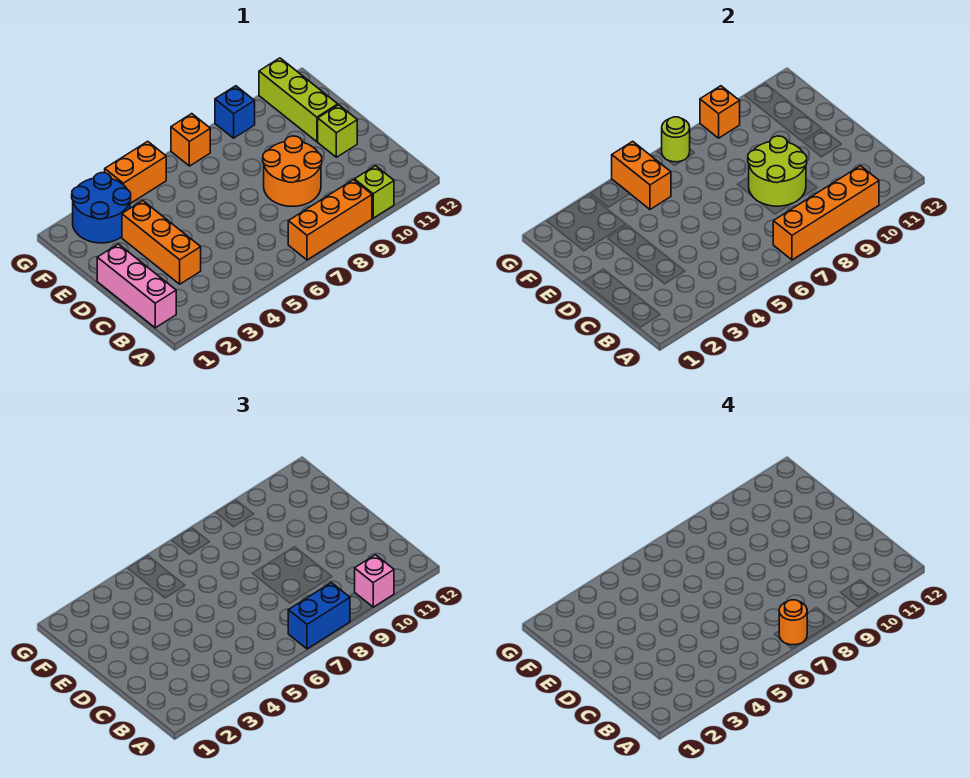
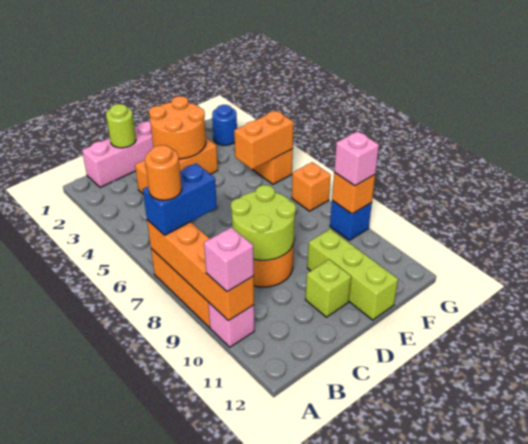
blue brick A7:A8 level 3 -> blue brick A7:B7 level 3
lime brick A10 level 1 -> pink brick A10 level 1
none -> orange round brick D2:E3 level 2
lime brick E11:G11 level 1 -> lime brick E10:E12 level 1
blue round brick F2:G3 level 1 -> blue round brick G2 level 1
lime round brick G7 level 2 -> lime round brick C1 level 2
none -> pink brick G9 level 3

